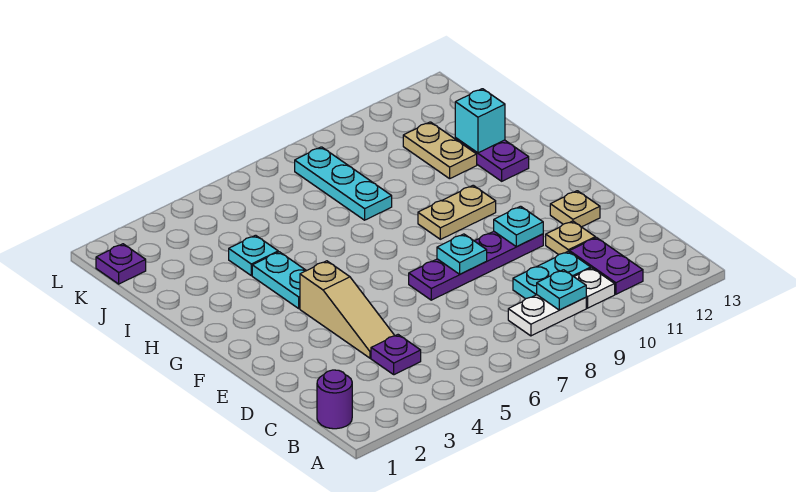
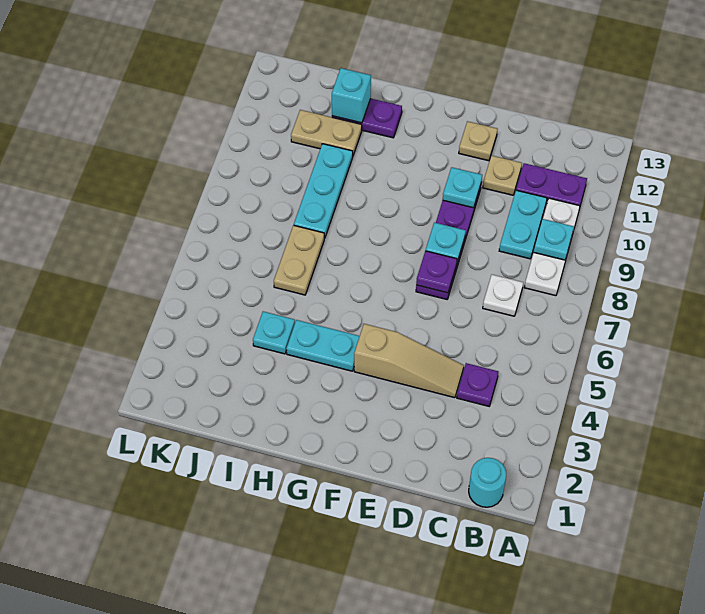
purple round brick B1 level 1 -> cyan round brick B1 level 1
none -> white plate C7 level 1
tan plate G9:G10 level 1 -> tan plate I6:I7 level 1
cyan plate I8:K8 level 1 -> cyan plate I8:I10 level 1
purple plate K1 level 1 -> purple plate E7 level 2

